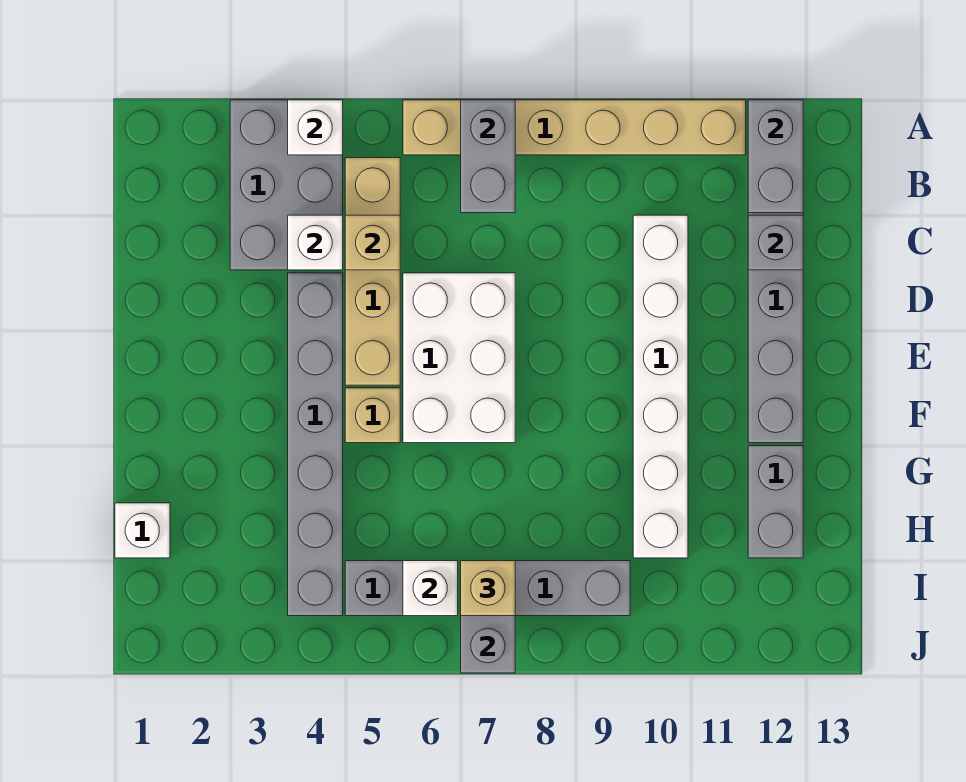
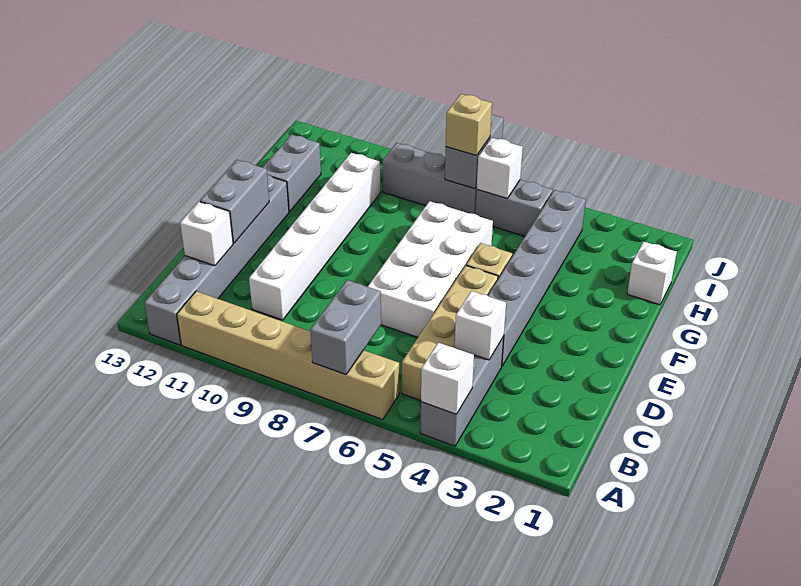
grey brick A3:C4 level 1 -> grey brick A4:C4 level 1
grey brick A12:B12 level 2 -> grey brick D12:E12 level 2
tan brick C5 level 2 -> none
grey brick C12 level 2 -> white brick C12 level 2
white brick D6:F7 level 1 -> white brick D6:G7 level 1

